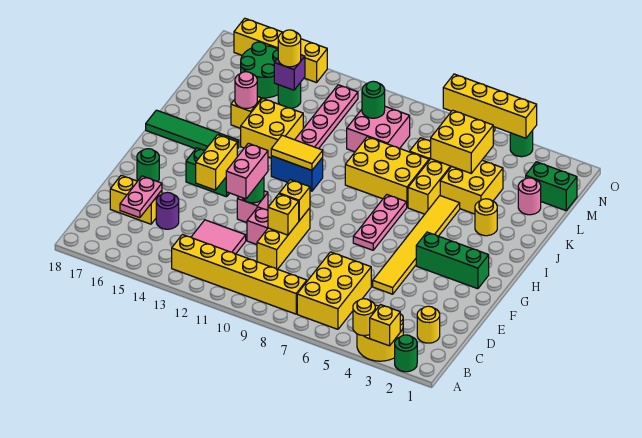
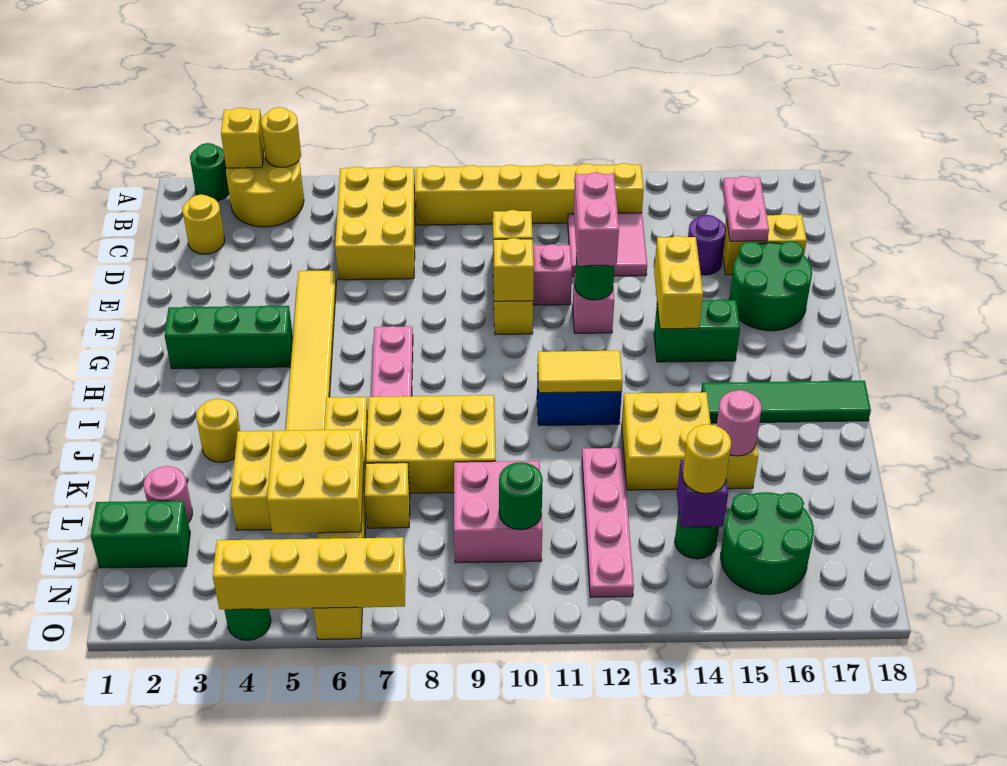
green round brick F17 level 1 -> green round brick E16:F17 level 1
yellow brick O14:O17 level 1 -> none

